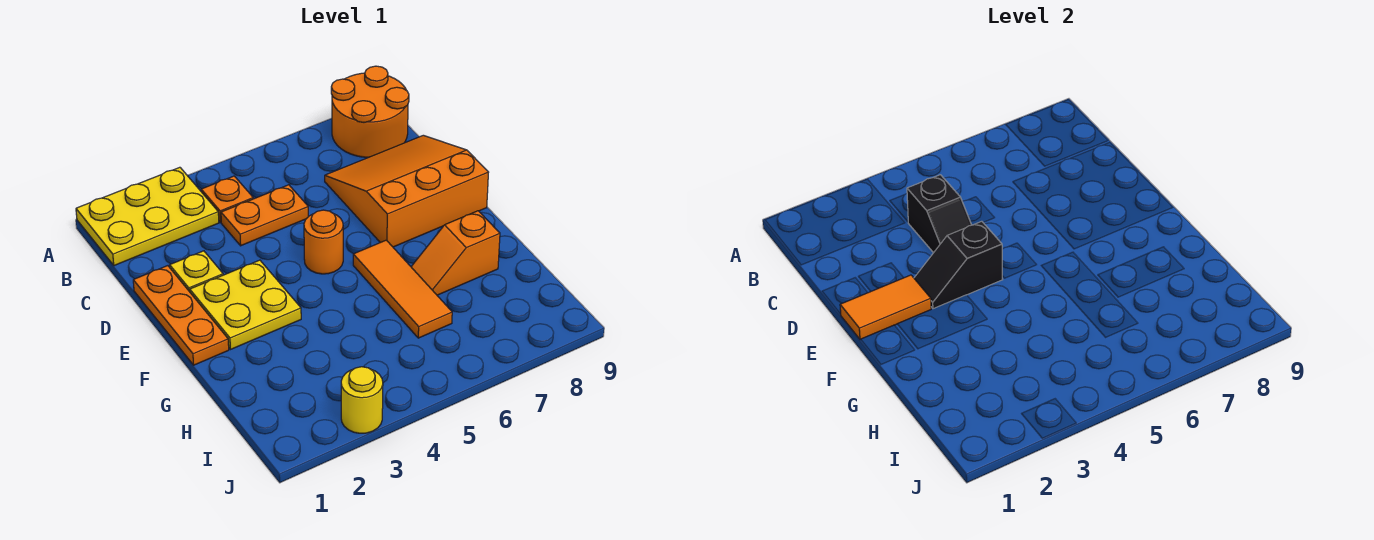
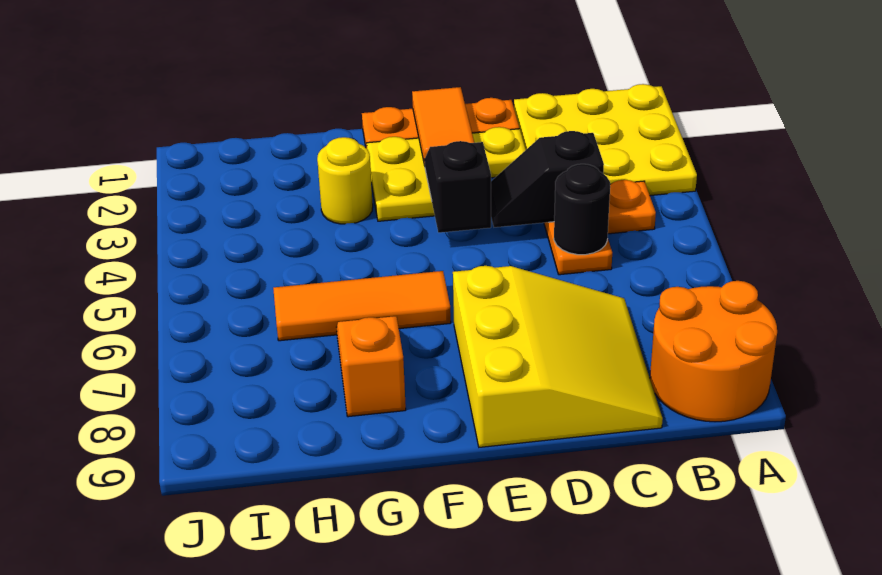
yellow plate A1:B3 level 1 -> yellow plate A1:C3 level 1
none -> black round brick C5 level 2
orange slope C7:E9 level 1 top E -> yellow slope C7:E9 level 1 top E
orange round brick E5 level 1 -> none
yellow round brick J3 level 1 -> yellow round brick G3 level 1

